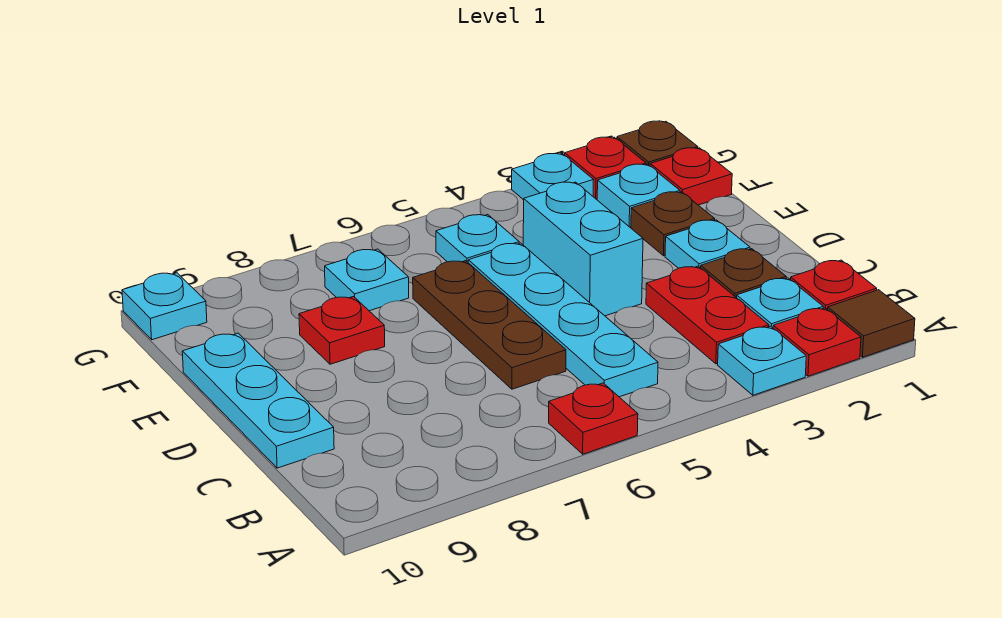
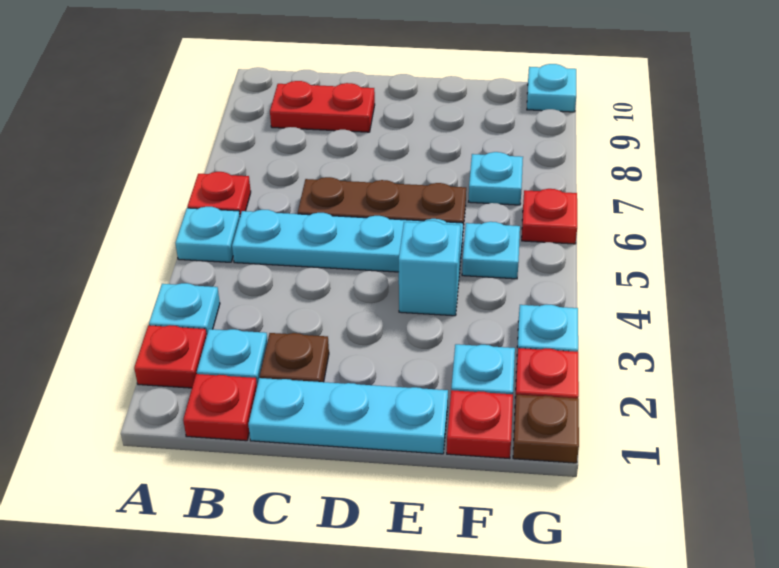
brown tile A1 level 1 -> none
red plate B3:C3 level 1 -> red plate B9:C9 level 1
cyan plate C10:E10 level 1 -> cyan plate C1:E1 level 1
cyan plate D2 level 1 -> cyan plate A5 level 1
cyan brick D4:E4 level 1 -> cyan brick E4 level 1
brown plate E2 level 1 -> none
red plate E8 level 1 -> red plate G6 level 1

